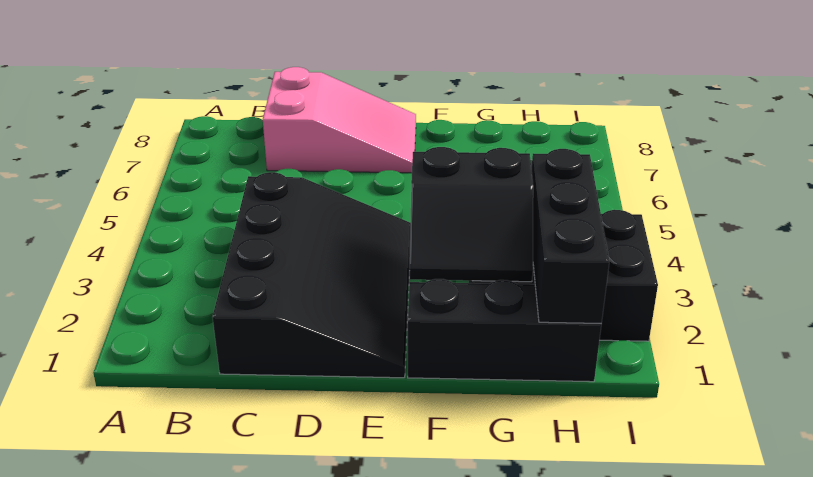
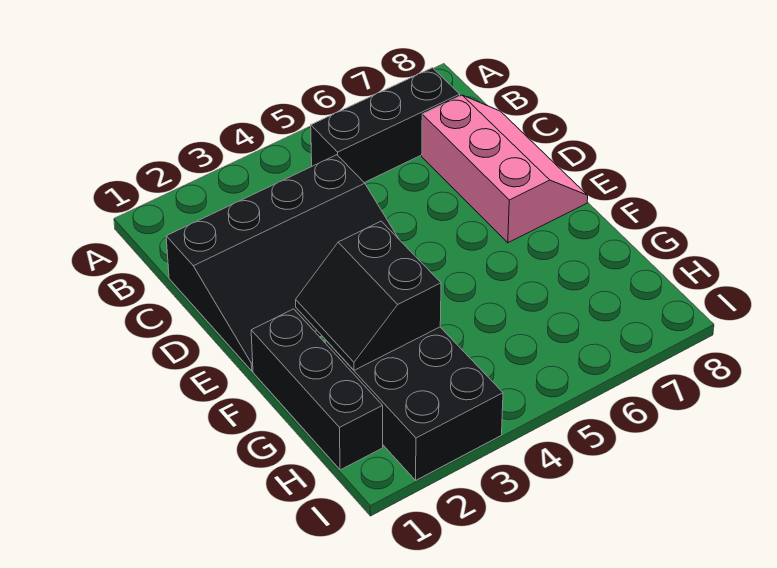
pink slope C7:E8 level 1 top C -> pink slope C7:E8 level 1 top 7
black brick H1:H3 level 2 -> black brick B5:B7 level 1

